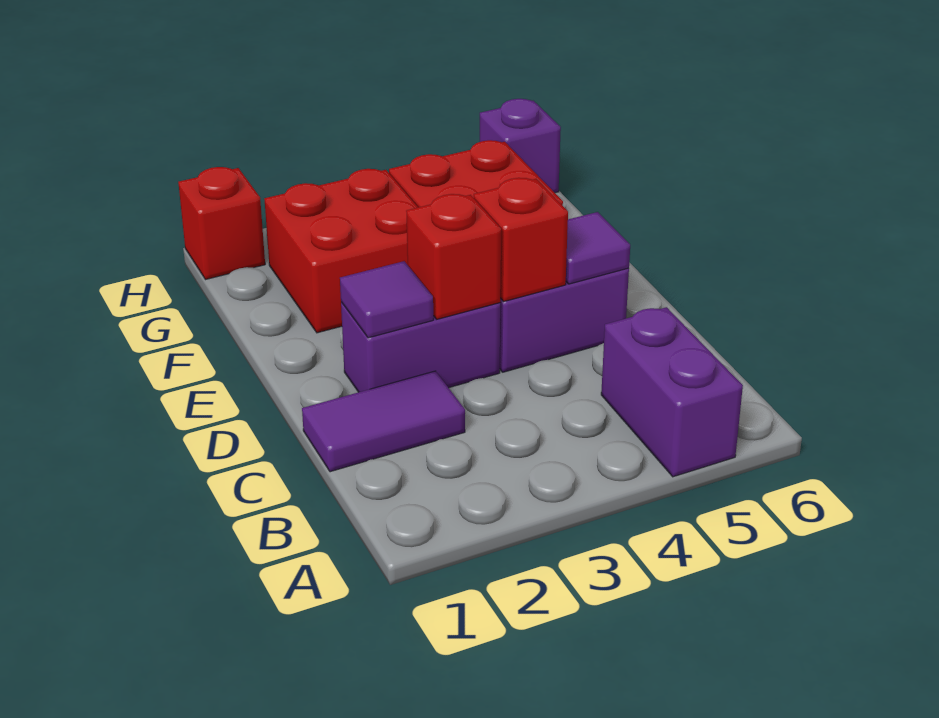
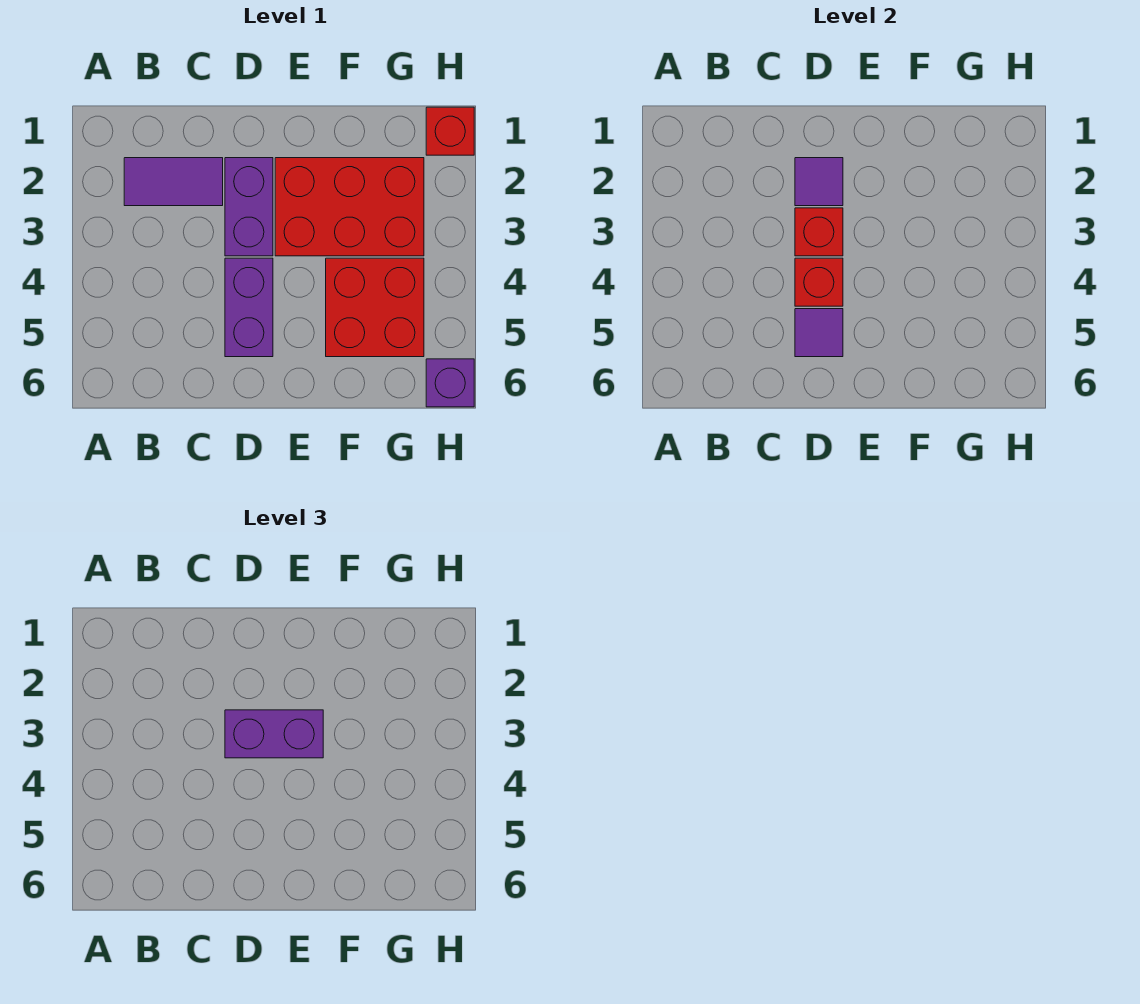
purple brick A5:B5 level 1 -> purple brick D3:E3 level 3
purple tile C1:C2 level 1 -> purple tile B2:C2 level 1
red brick F2:G3 level 1 -> red brick E2:G3 level 1

